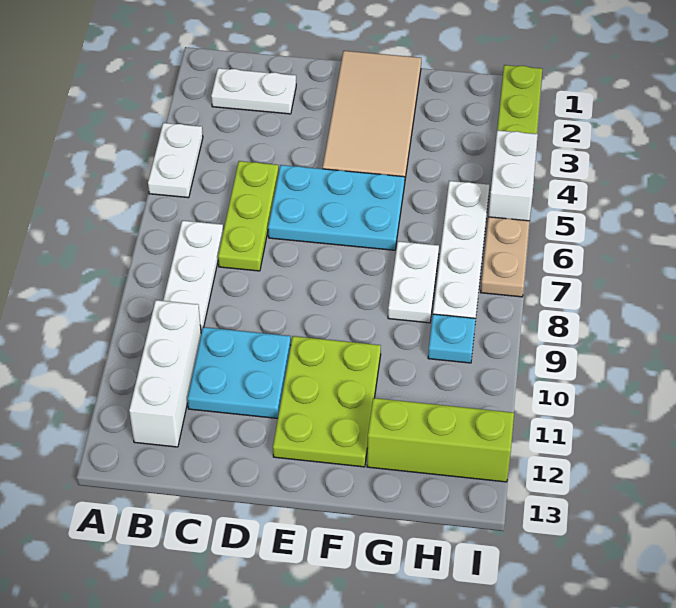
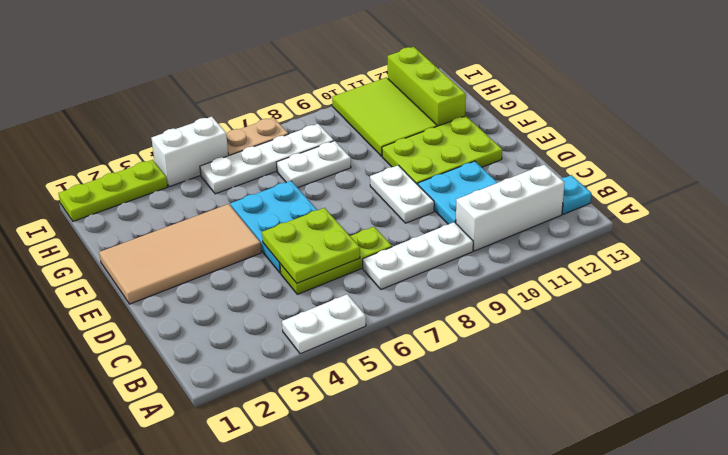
white plate B2:C2 level 1 -> white plate D9:E9 level 1
none -> lime plate C5:D6 level 2
none -> lime tile G10:I11 level 1
cyan plate H9 level 1 -> cyan plate B13 level 1

